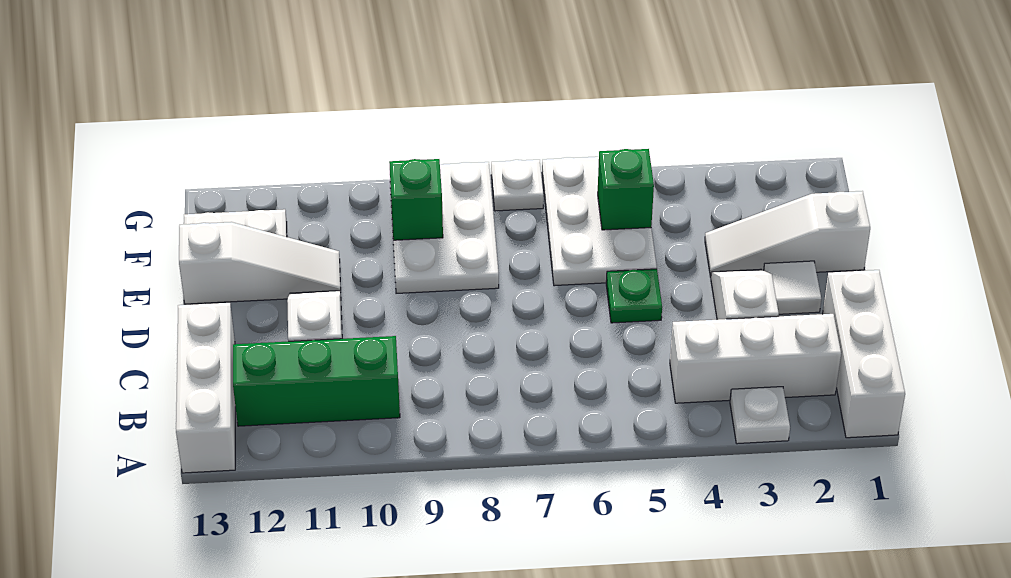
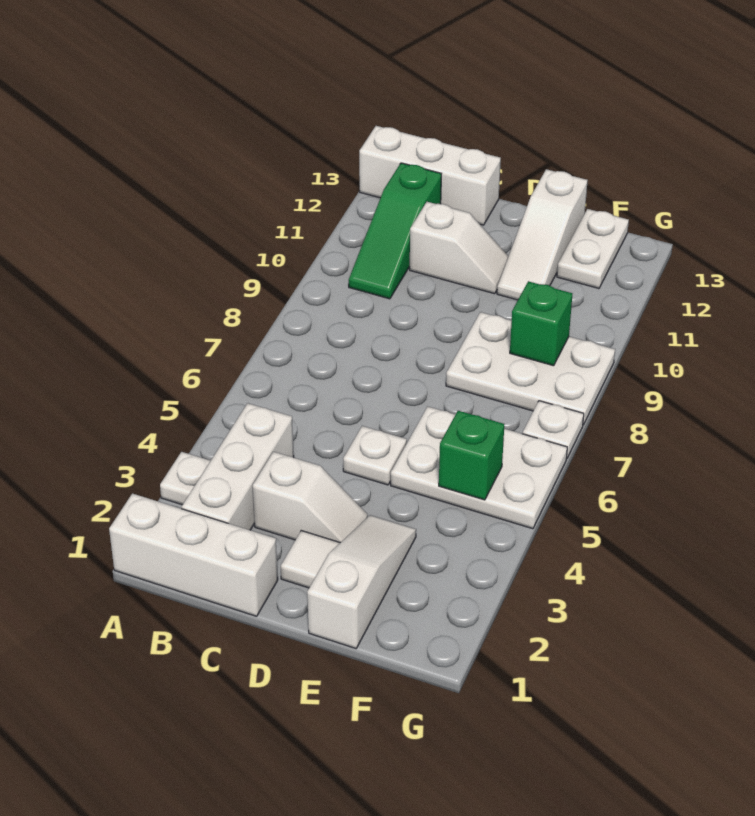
green brick B10:B12 level 1 -> green slope B10:B12 level 1 top 12
green plate D5 level 1 -> white plate D5 level 1

